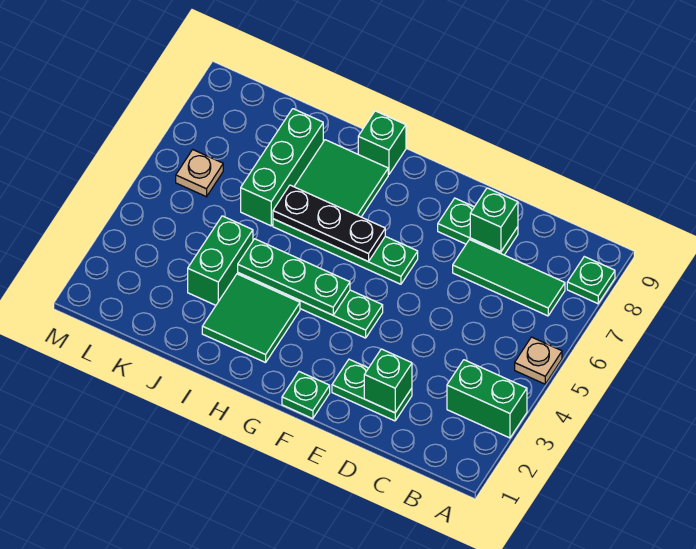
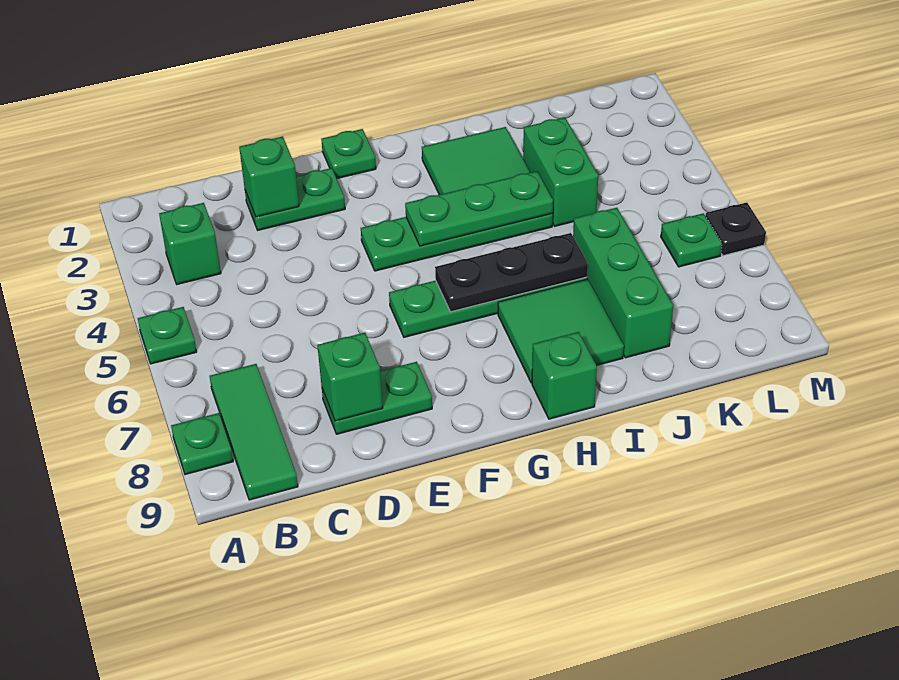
green brick A3:B3 level 1 -> green brick B3 level 1
tan plate A5 level 1 -> green plate A5 level 1
green tile B7:D7 level 1 -> green tile B7:B9 level 1
tan plate L6 level 1 -> green plate L6 level 1
none -> black plate M6 level 1

